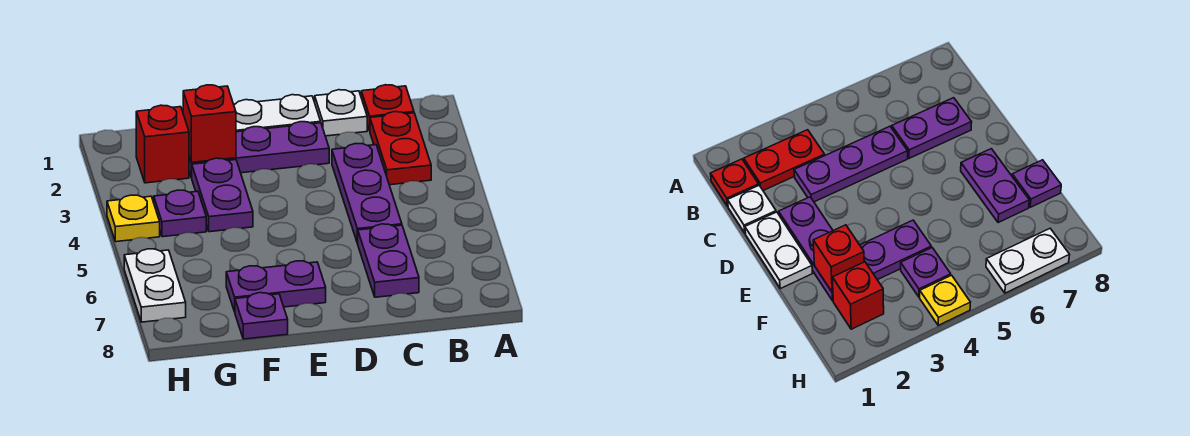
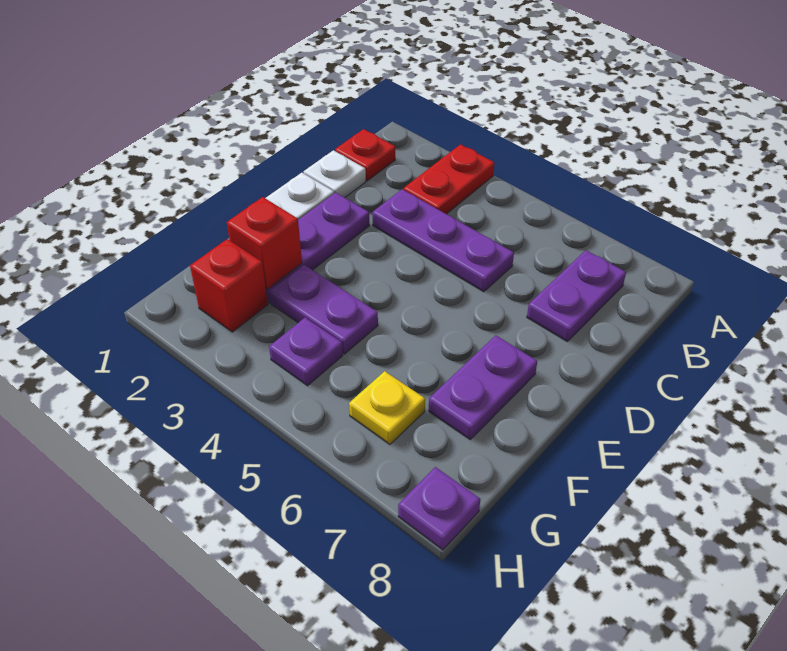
red plate B2:B3 level 1 -> red plate A3:B3 level 1
purple plate C6:C7 level 1 -> purple plate B7:C7 level 1
purple plate F8 level 1 -> purple plate H8 level 1
yellow plate H4 level 1 -> yellow plate G6 level 1
white plate H6:H7 level 1 -> none

